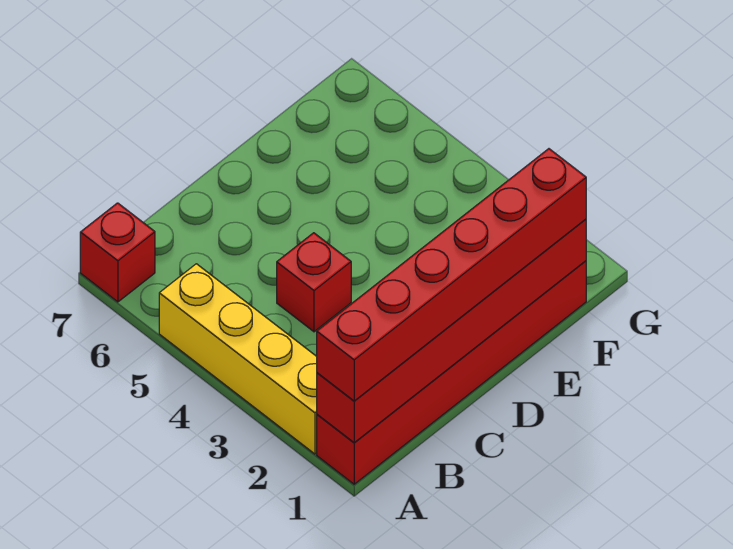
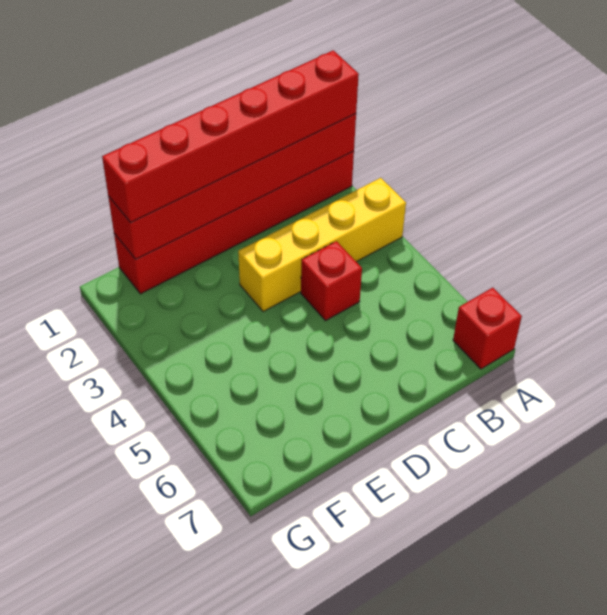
yellow brick A2:A5 level 1 -> yellow brick A3:D3 level 1

